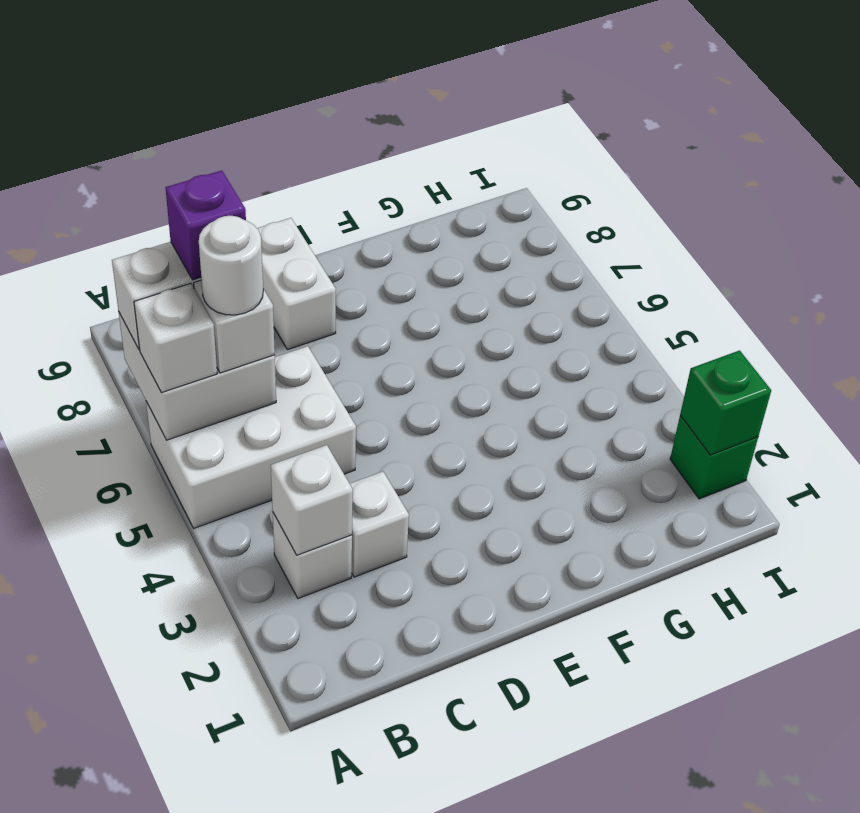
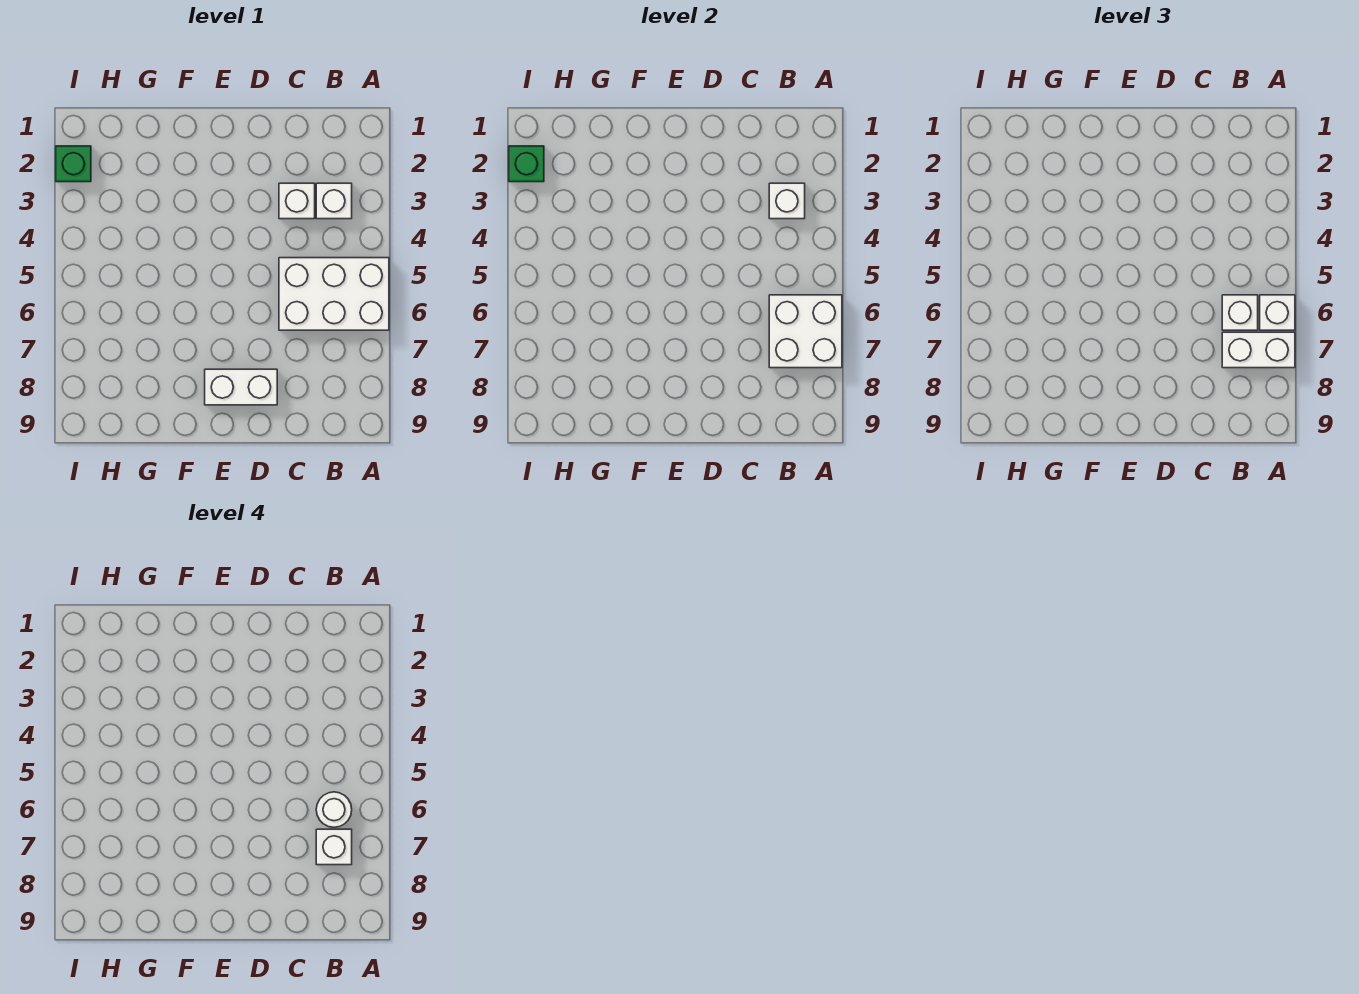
purple brick B7 level 4 -> white brick B7 level 4
white brick D8:D9 level 1 -> white brick D8:E8 level 1

